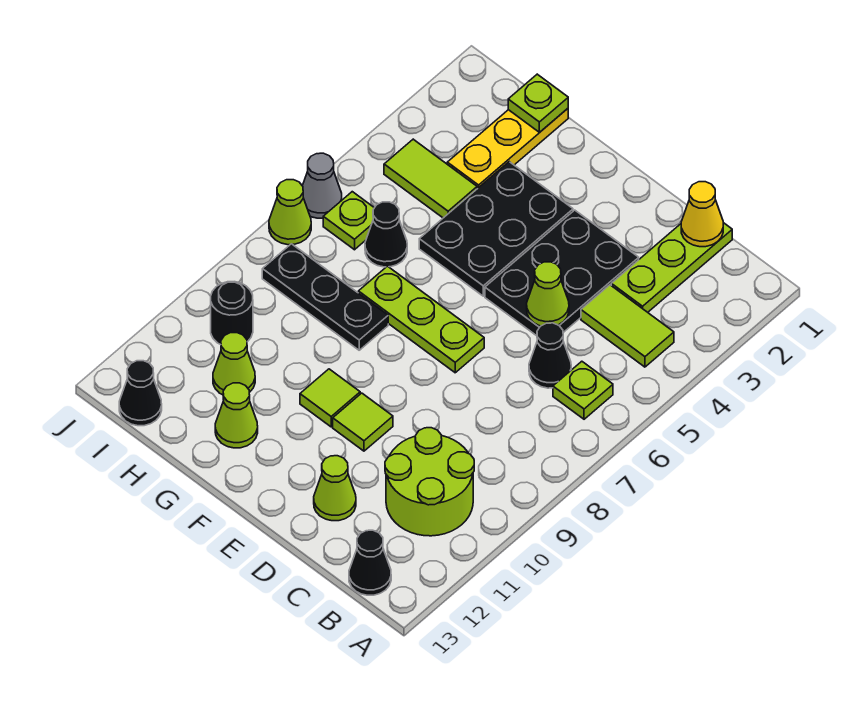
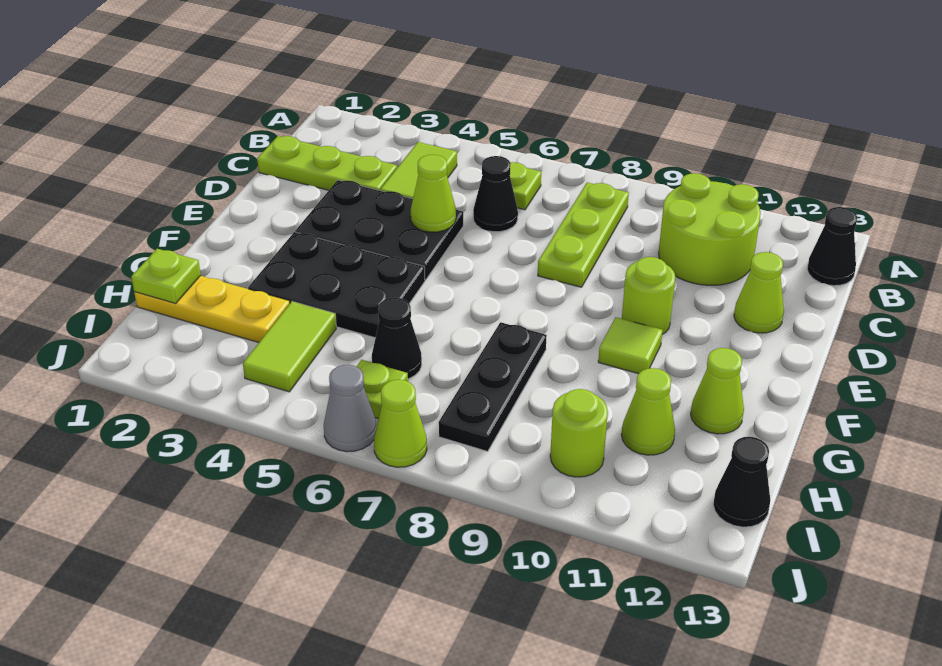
yellow cone C1 level 2 -> none
lime plate E7:G7 level 1 -> lime plate B8:D8 level 1
lime tile E10 level 1 -> lime round brick E10 level 1
black round brick I10 level 1 -> lime round brick I10 level 1

